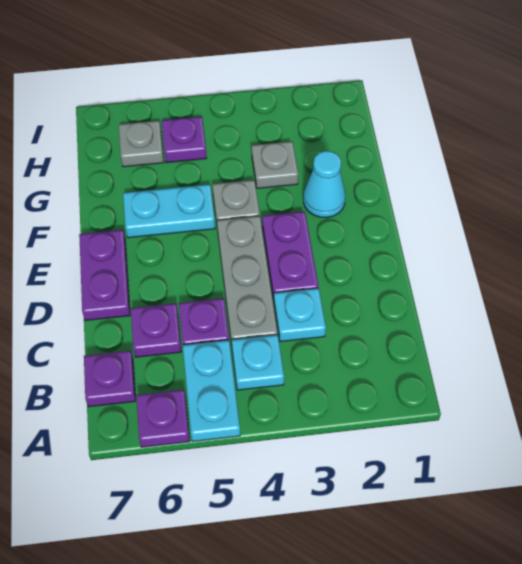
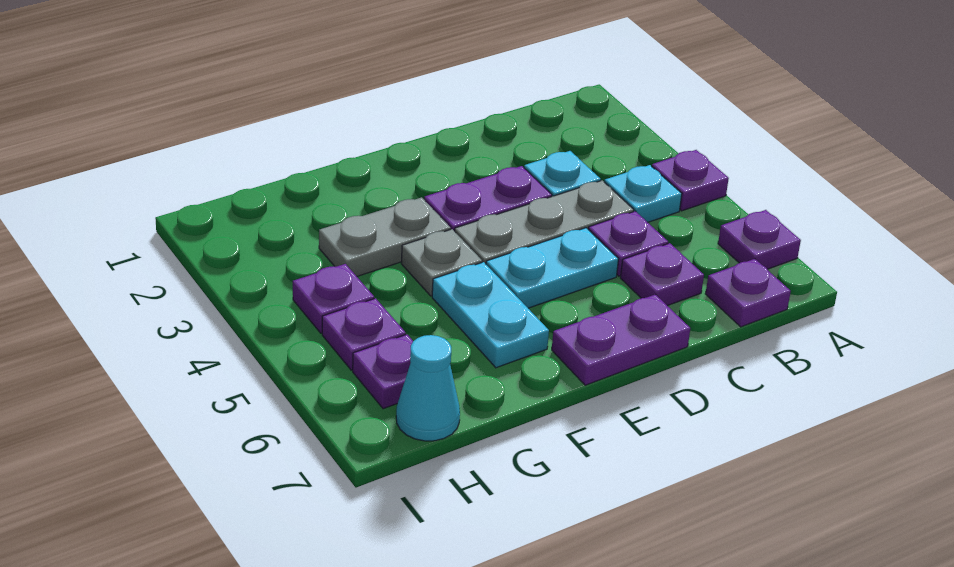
none -> purple plate A4 level 1
cyan plate A5:B5 level 1 -> cyan plate D5:E5 level 1
cyan cone F2 level 1 -> cyan cone H7 level 1
grey plate G3 level 1 -> grey plate F3:G3 level 1
none -> purple plate H4 level 1
grey plate H6 level 1 -> purple plate H6 level 1

